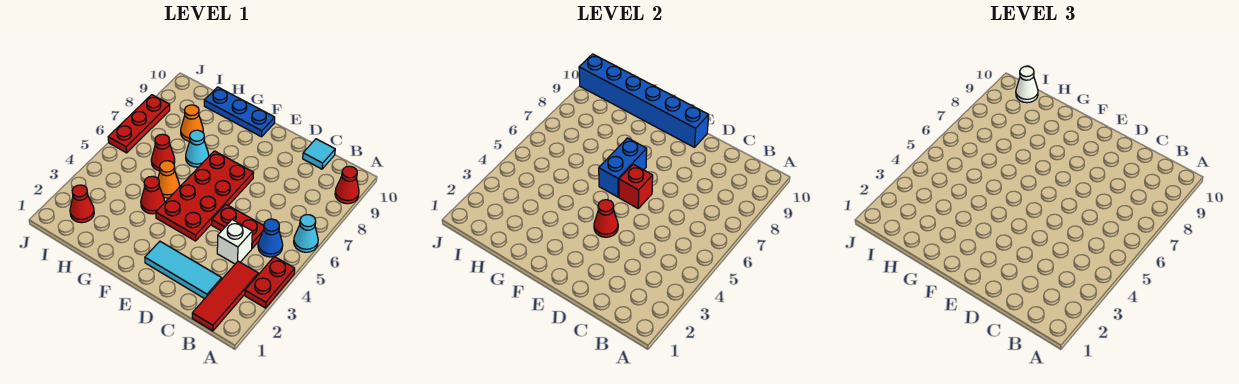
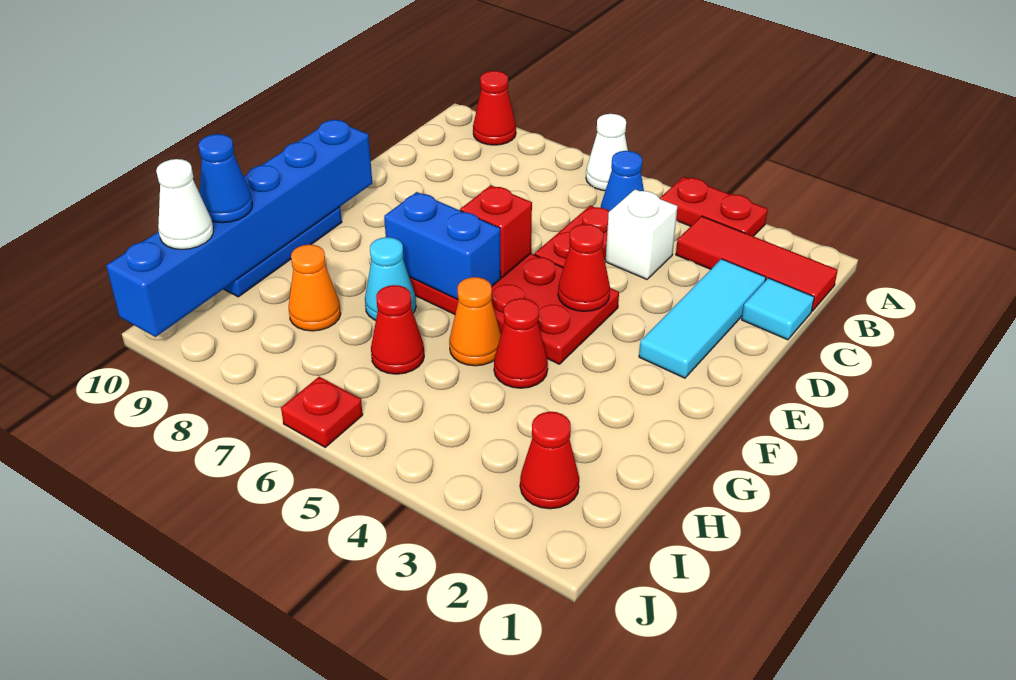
cyan cone A6 level 1 -> white cone A6 level 1
cyan tile C10 level 1 -> cyan tile C1 level 1
none -> blue cone H10 level 3
red plate J6:J8 level 1 -> red plate J6 level 1

